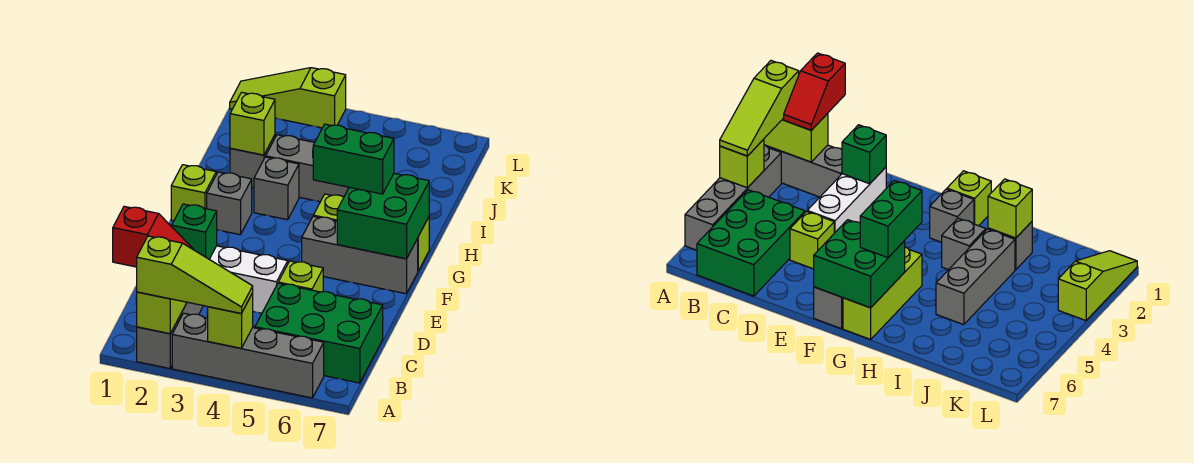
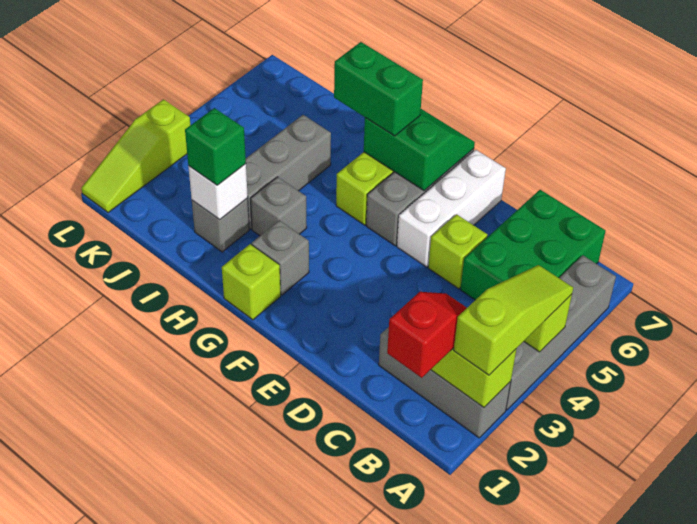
white brick D2:D4 level 1 -> white brick E5:E7 level 1
green brick D2 level 2 -> green brick I2 level 3
green brick F6:G7 level 2 -> green slope F6:G7 level 2 top 6
green brick G5:G6 level 3 -> green brick G6:H6 level 3
lime brick I2 level 2 -> white brick I2 level 2

